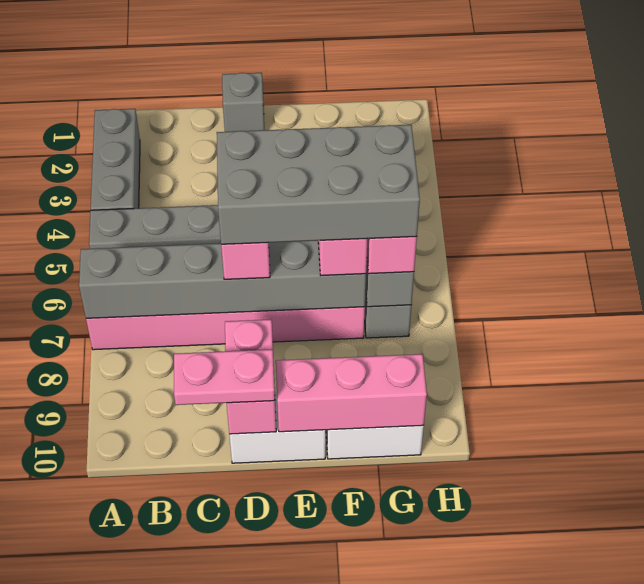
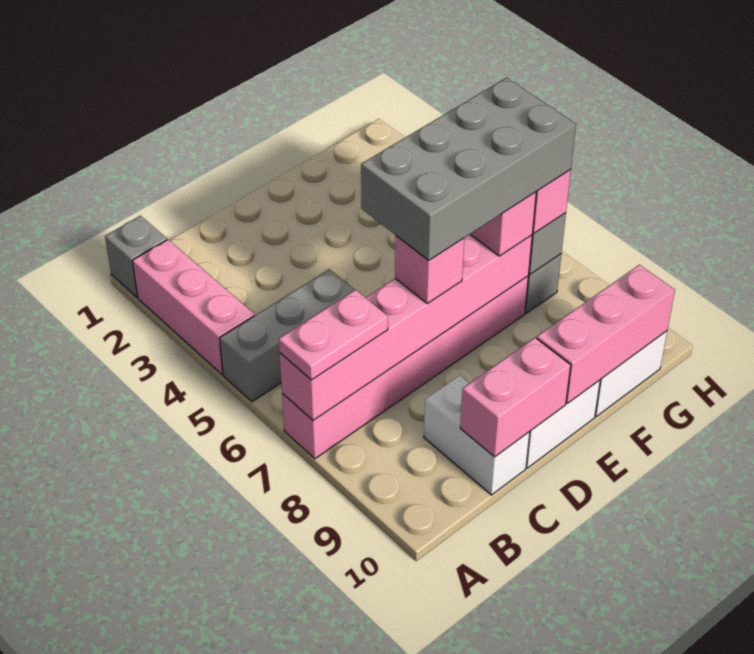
grey brick A2:A4 level 1 -> pink brick A2:A4 level 1
grey brick A7:F7 level 2 -> pink brick A7:F7 level 2
none -> white brick C9:C10 level 1
pink plate C10:D10 level 3 -> pink plate A7:B7 level 3
grey brick D1 level 1 -> grey brick A1 level 1
pink brick D9:D10 level 2 -> pink brick C10:D10 level 2

